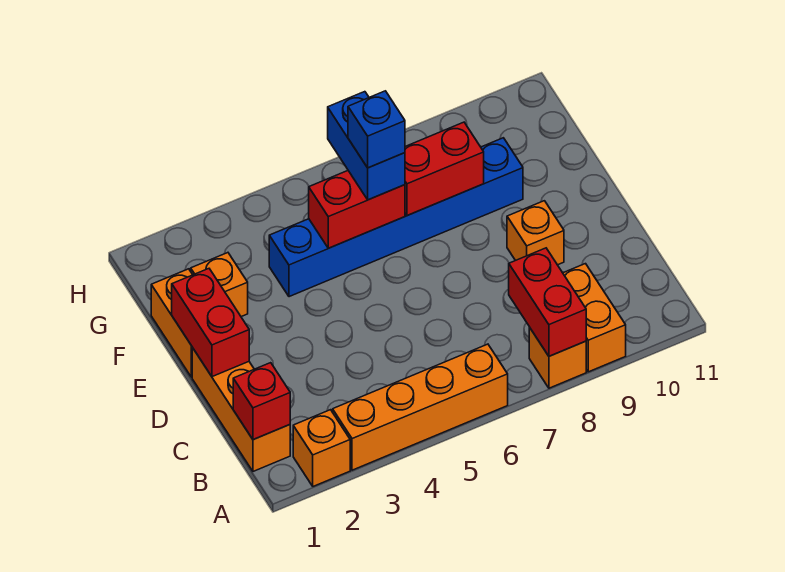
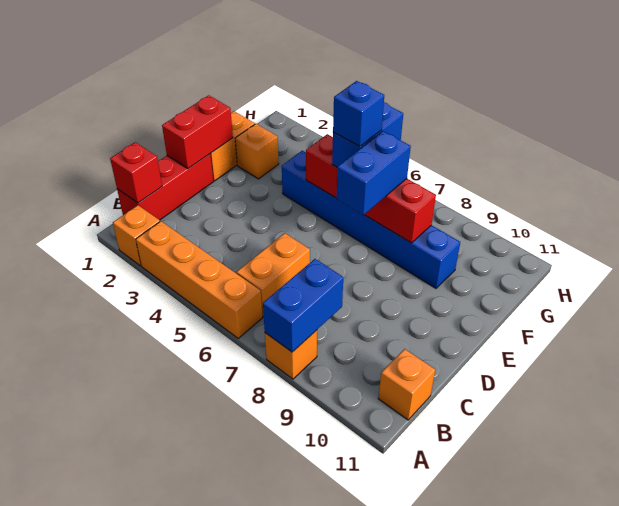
red brick A8:B8 level 2 -> blue brick A8:B8 level 2
orange brick A9:B9 level 1 -> orange brick B6:C6 level 1
orange brick B1:D1 level 1 -> red brick B1:D1 level 1
orange brick D9 level 1 -> orange brick B11 level 1
none -> blue brick E7:F7 level 3

